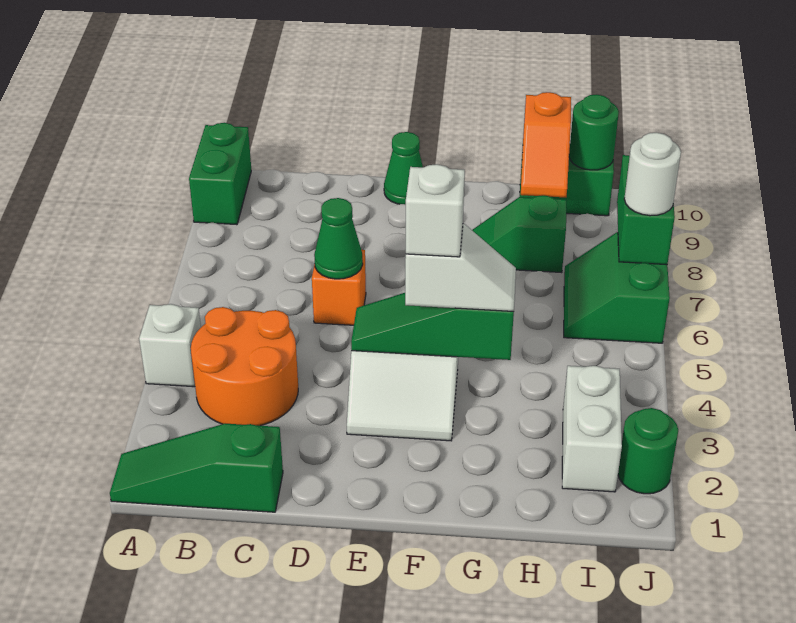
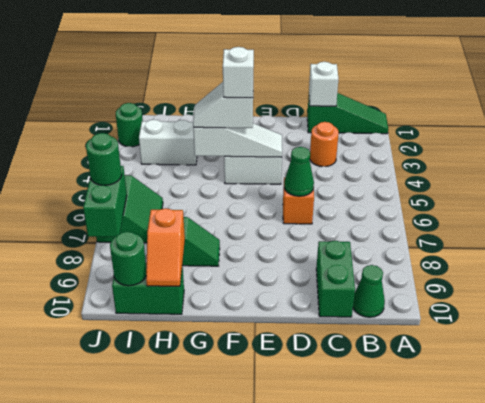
white brick A4 level 1 -> white brick C1 level 2
green brick A9:A10 level 1 -> green brick C9:C10 level 1
orange round brick B3:C4 level 1 -> orange round brick C3 level 1
green slope E4:G4 level 2 top G -> white slope E4:G4 level 2 top G
green cone E10 level 1 -> green cone B10 level 1
orange slope H9:H10 level 2 top 10 -> orange slope H9:H10 level 2 top 9
white brick I2:I3 level 1 -> white brick H3:I3 level 1
white round brick J7 level 3 -> green round brick J7 level 3

